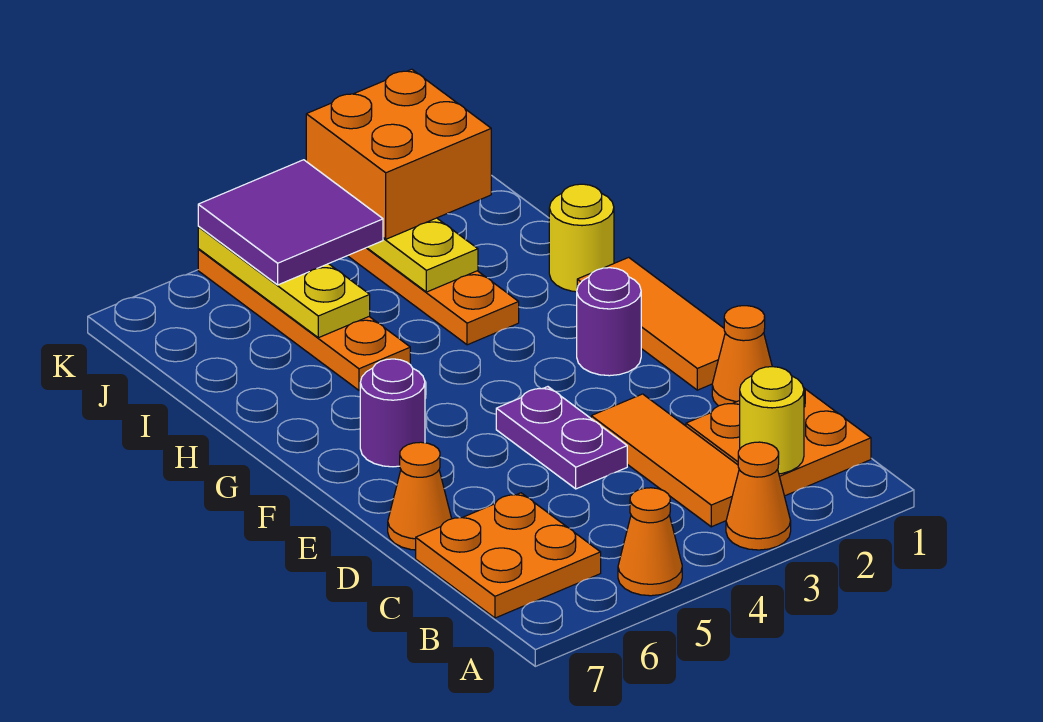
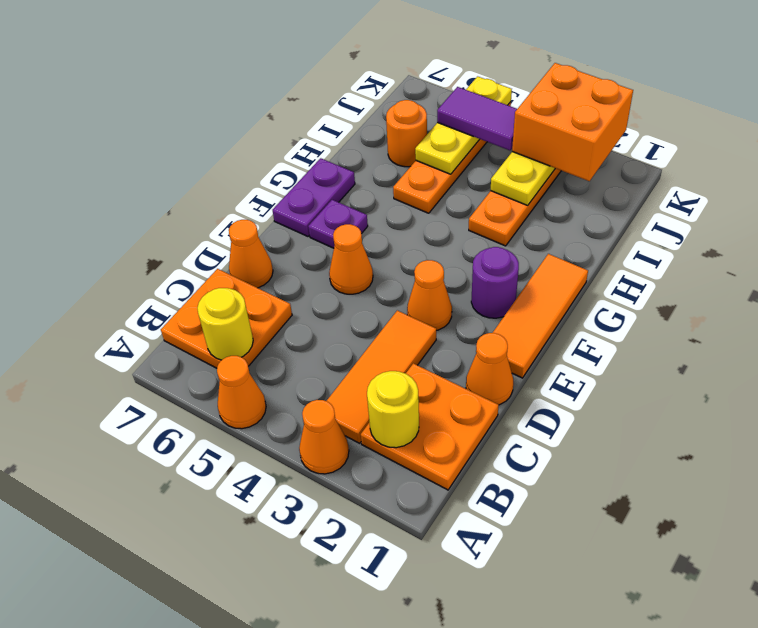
purple plate D4:E4 level 1 -> purple plate F7:G7 level 1
none -> orange cone E3 level 1
none -> orange cone E5 level 1
purple round brick F6 level 1 -> purple plate F6 level 1
yellow round brick H1 level 1 -> yellow round brick B6 level 2
none -> orange round brick I6 level 1
purple tile J4:K5 level 3 -> purple tile J4:J5 level 3

